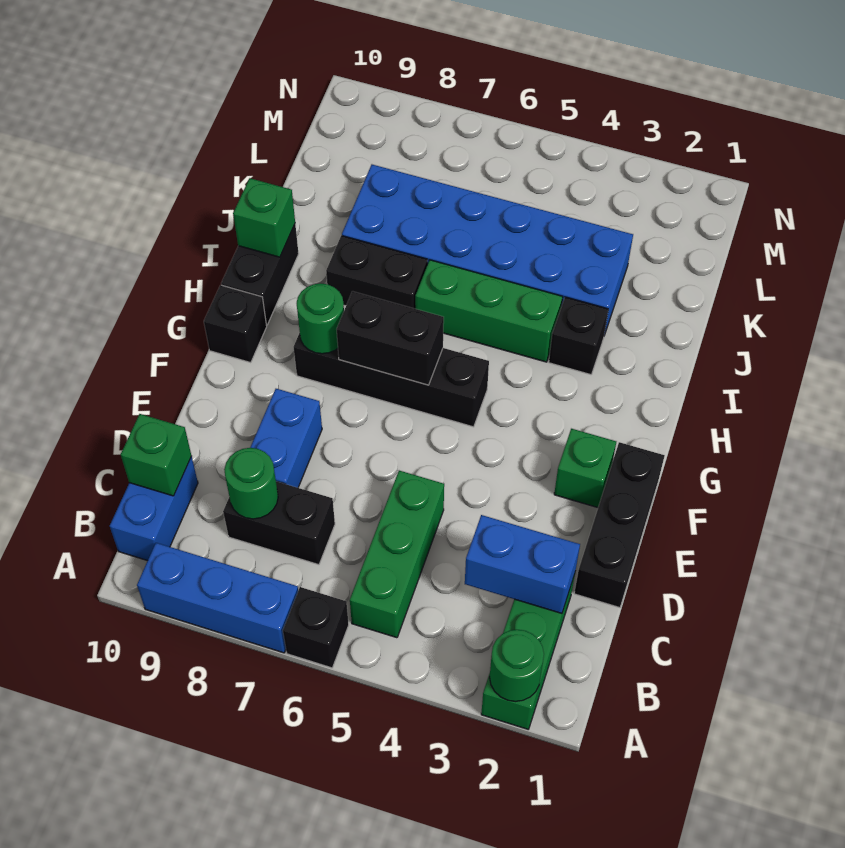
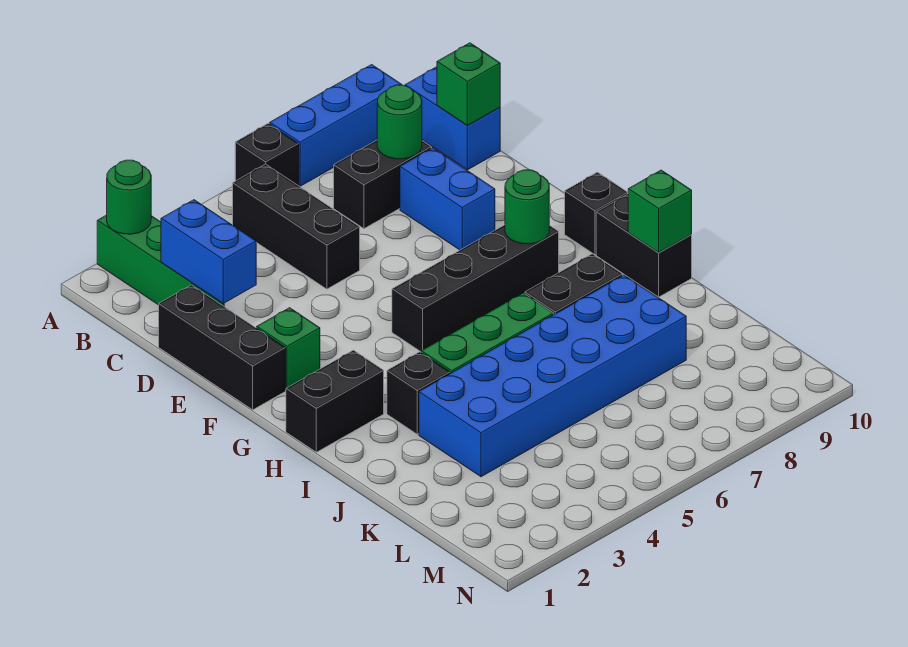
green brick B5:D5 level 1 -> black brick B5:D5 level 1
blue brick C2:C3 level 2 -> blue brick C2:D2 level 2
black brick G6:G7 level 2 -> black brick H1:H2 level 1

